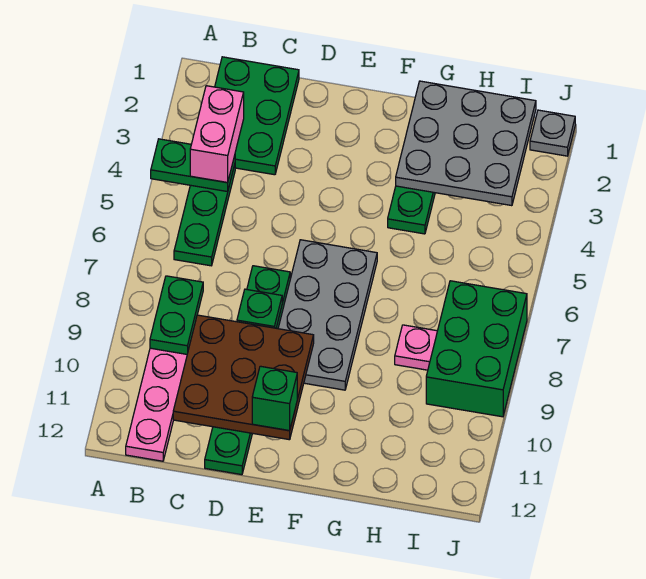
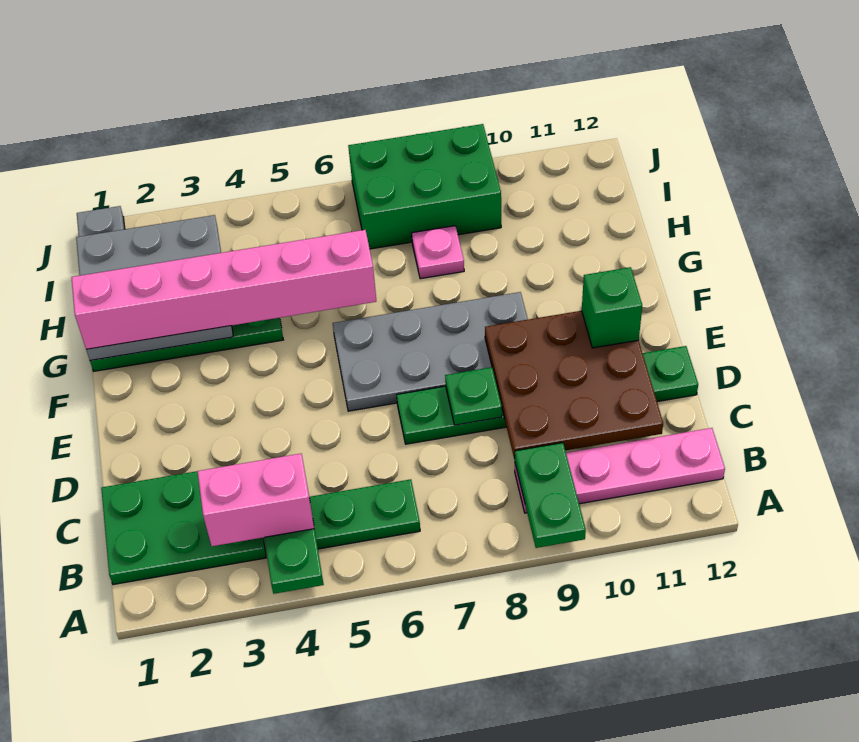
green plate B8:B9 level 2 -> green plate A9:B9 level 2
none -> pink brick G1:G6 level 3

